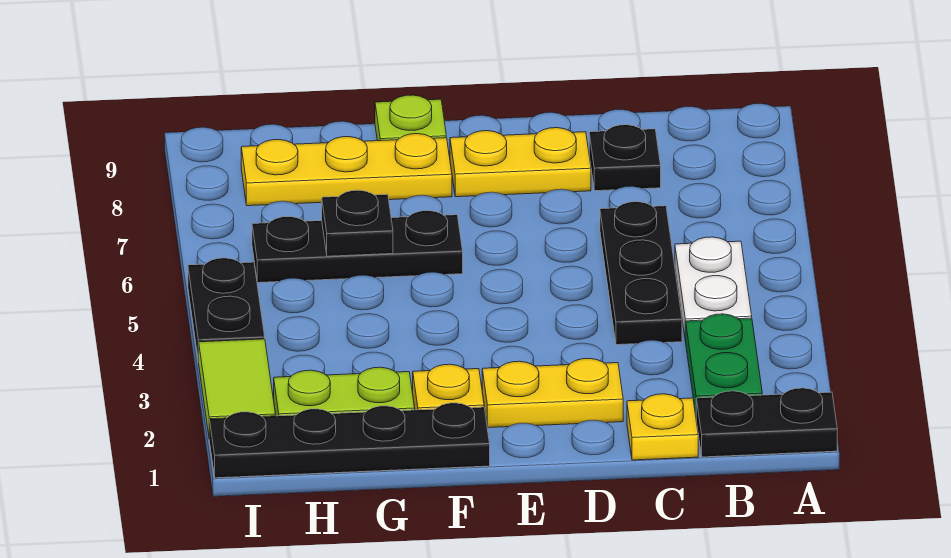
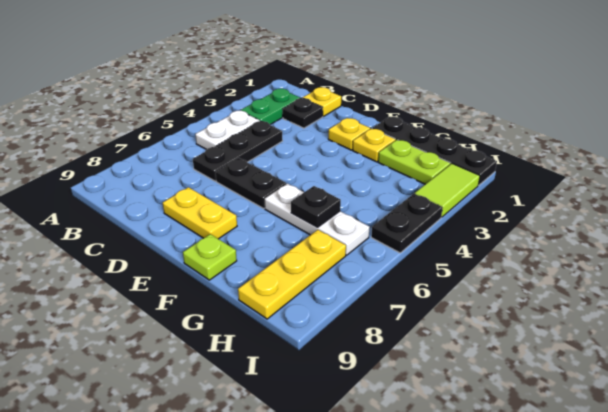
black plate A1:B1 level 1 -> black plate D6:E6 level 1
black plate C8 level 1 -> black plate C2 level 1
yellow plate D2:E2 level 1 -> yellow plate E2 level 1
black plate F6:H6 level 1 -> white plate F6:H6 level 1
yellow plate F8:H8 level 1 -> yellow plate H7:H9 level 1

